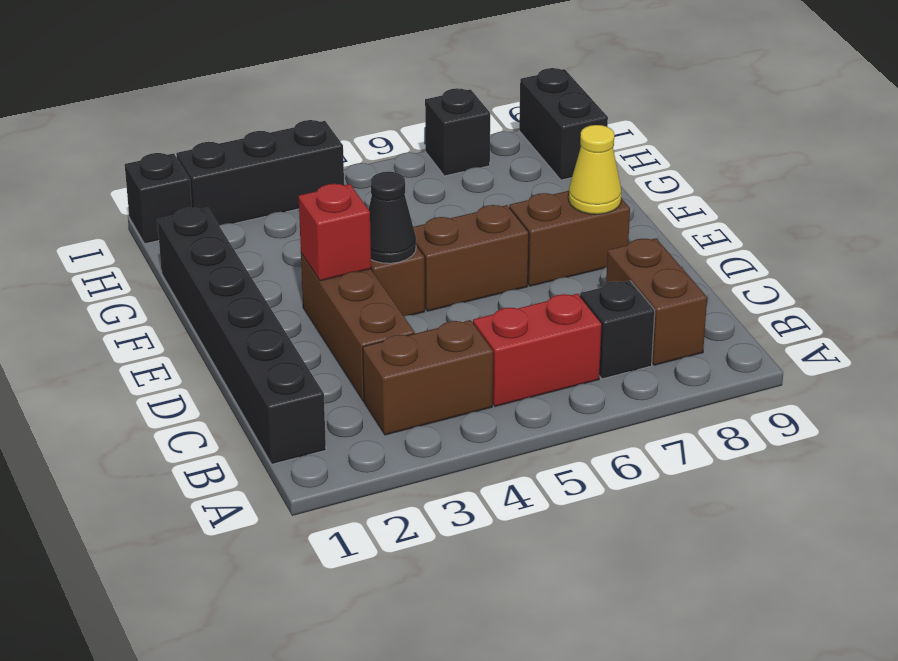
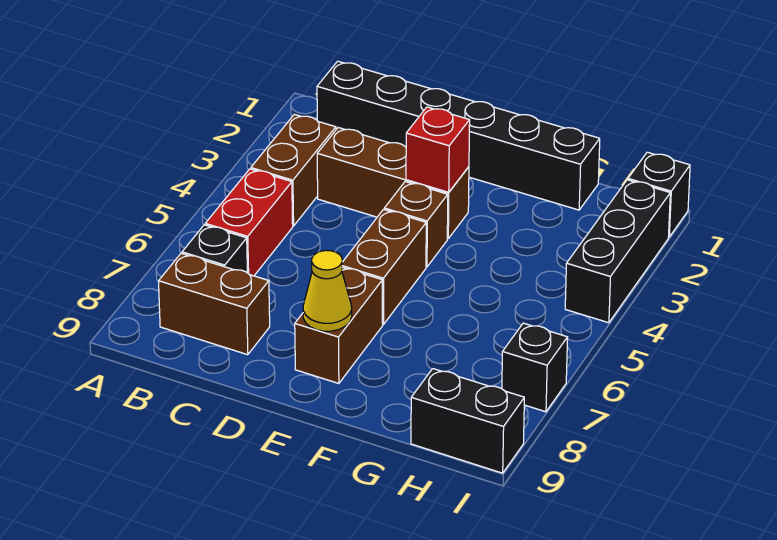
black cone E4 level 2 -> none

